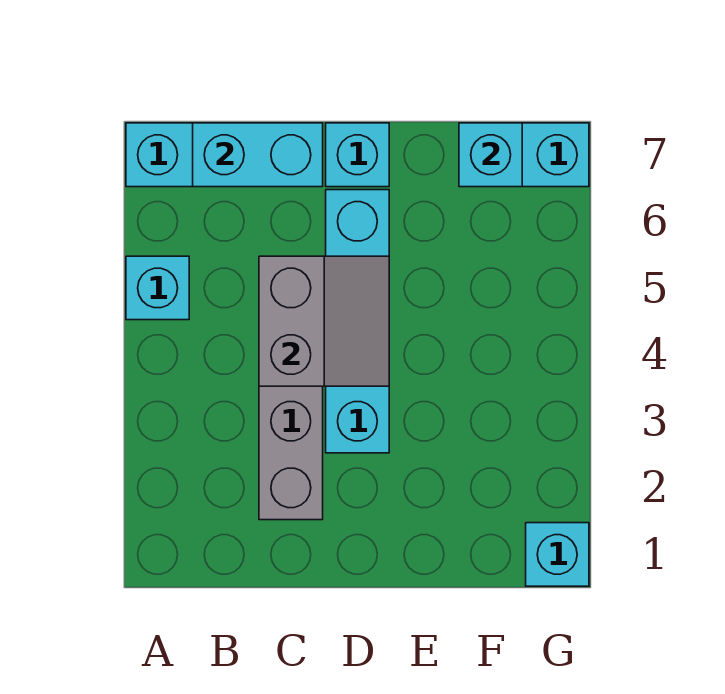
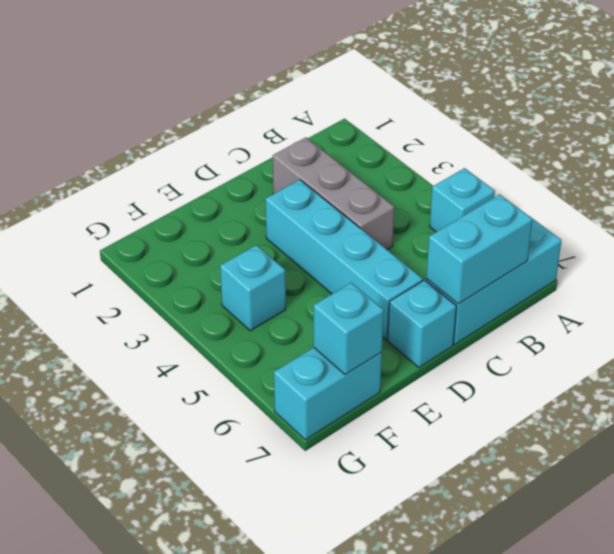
grey slope C4:D5 level 2 top C -> none
cyan brick G1 level 1 -> cyan brick F4 level 1

